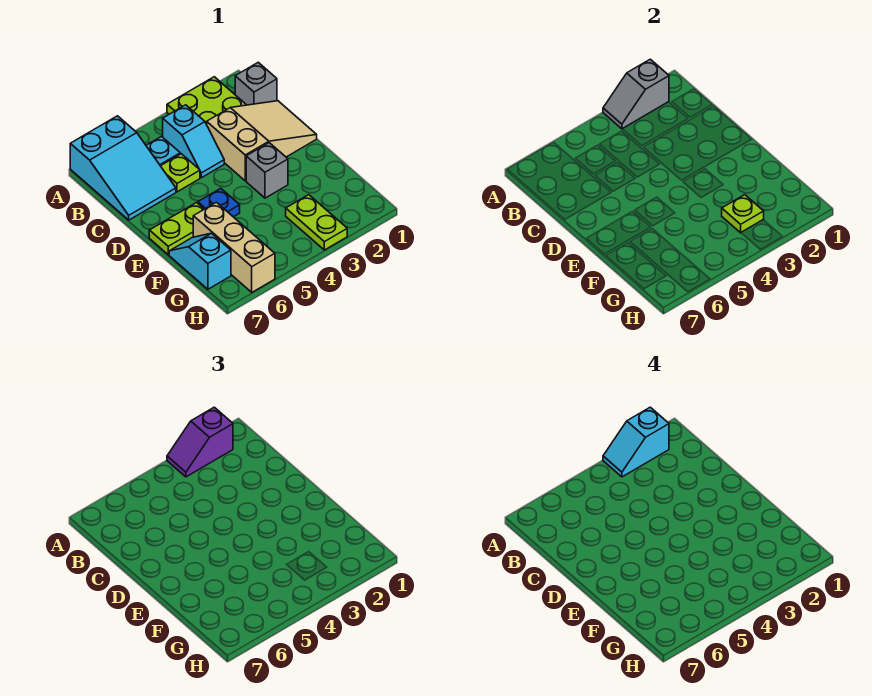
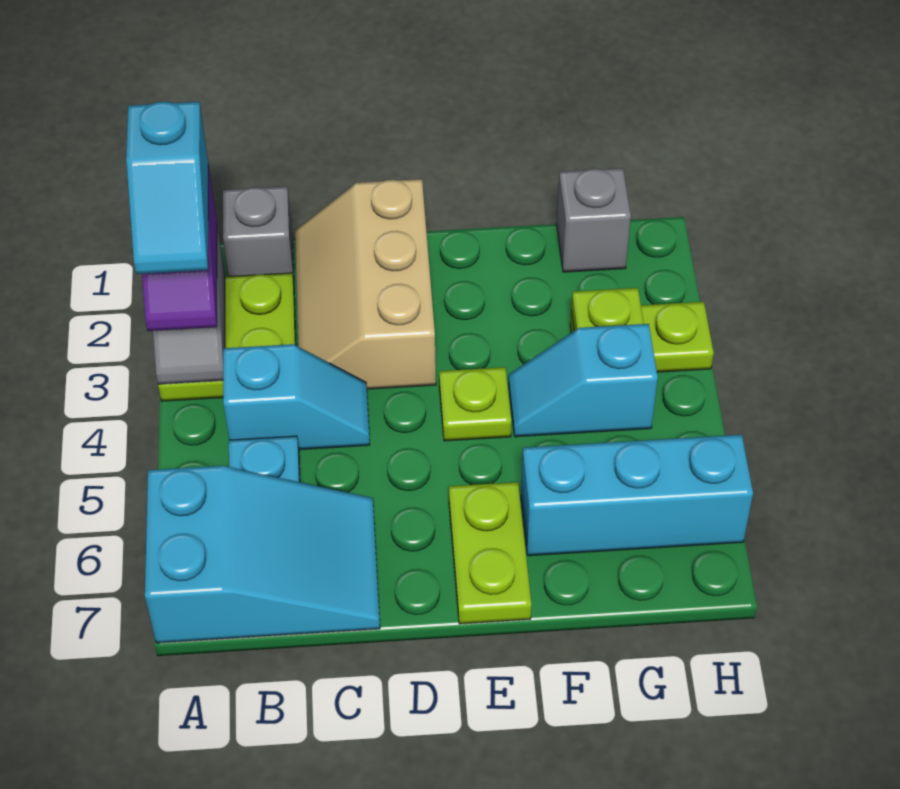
tan slope C1:D3 level 1 top 3 -> tan slope C1:D3 level 1 top D
lime plate C5 level 1 -> lime plate E4 level 1
grey brick E3 level 1 -> grey brick G1 level 1
blue plate E5 level 1 -> none
tan brick F6:H6 level 1 -> cyan brick F6:H6 level 1
cyan slope F7:G7 level 1 top G -> cyan slope F4:G4 level 1 top G

